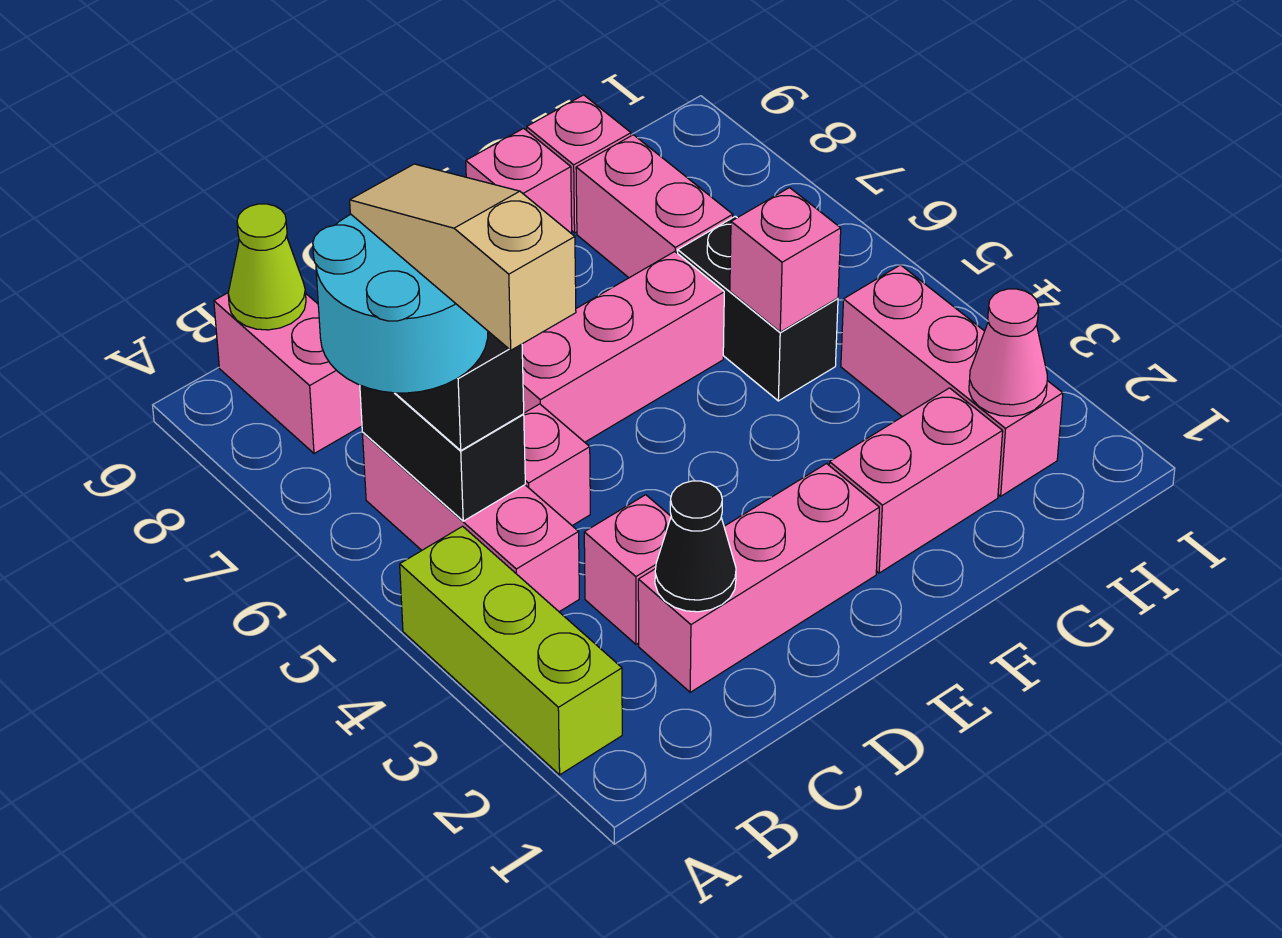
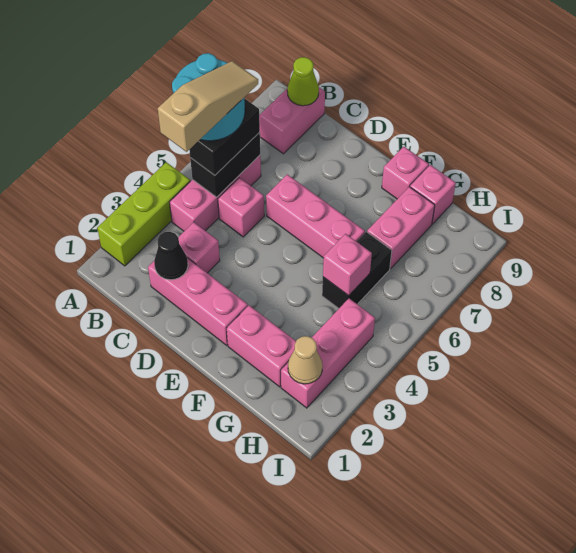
pink cone H2 level 2 -> tan cone H2 level 2

